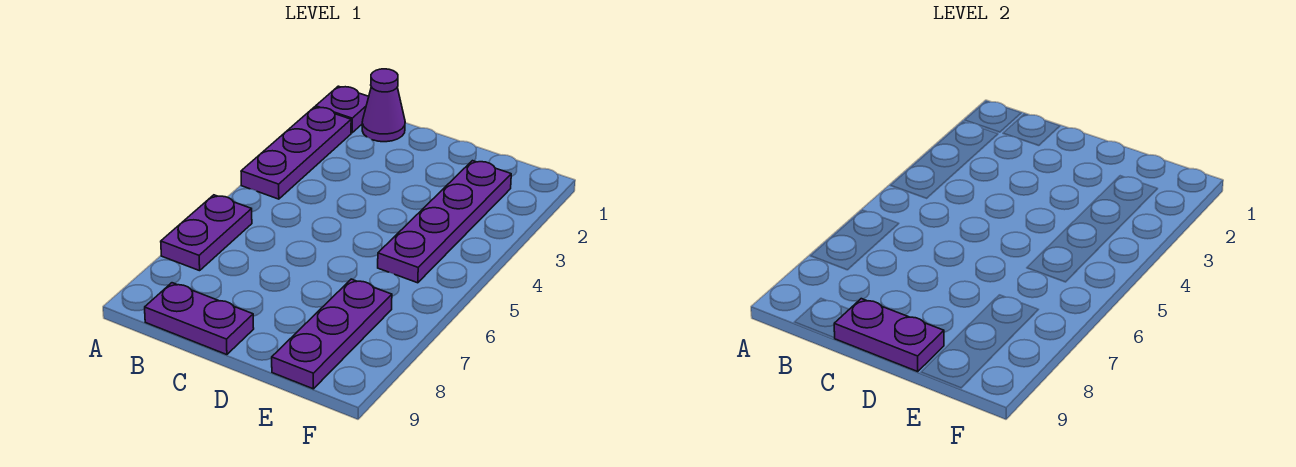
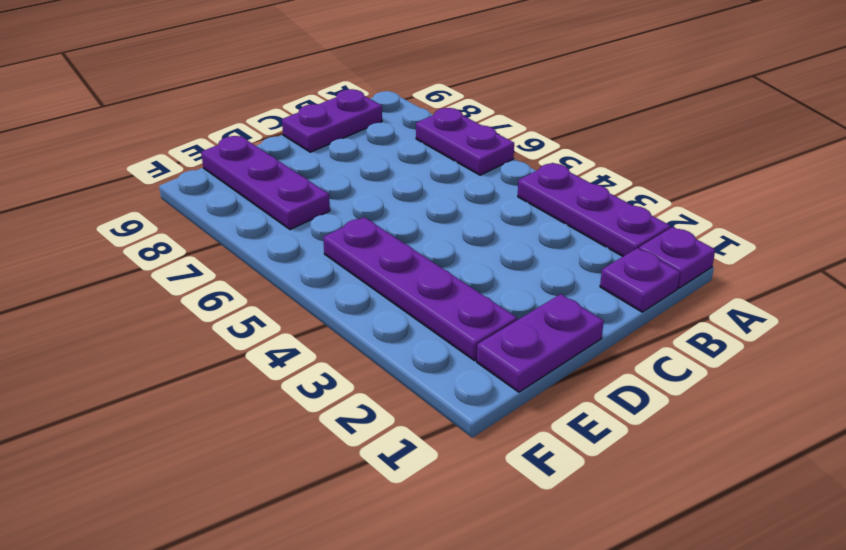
purple cone B1 level 1 -> purple plate B1 level 1
purple plate C9:D9 level 2 -> purple plate D1:E1 level 1

